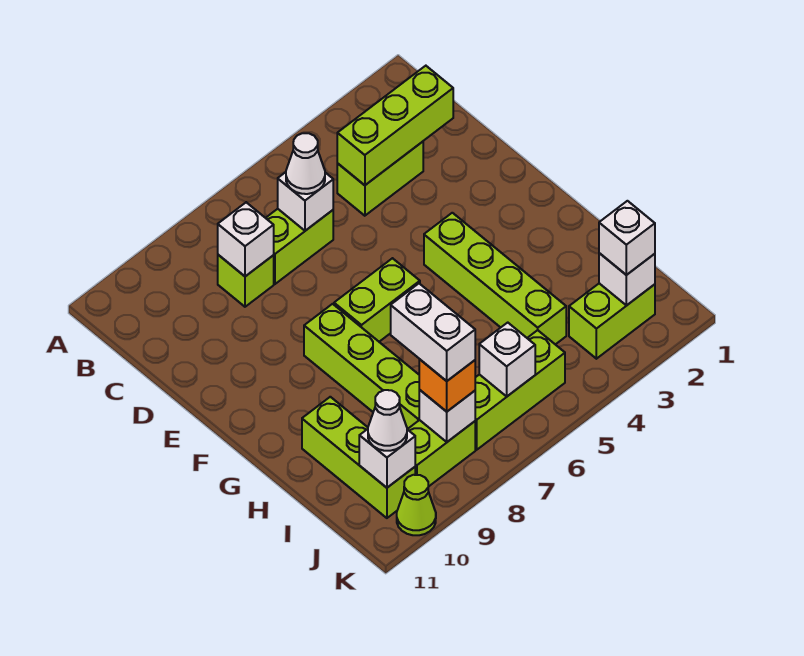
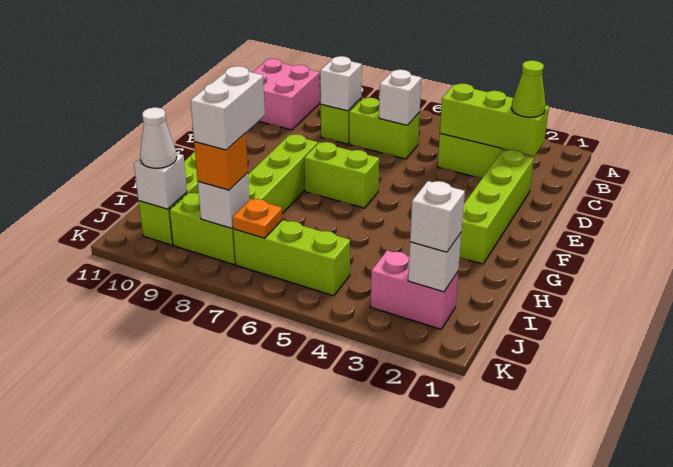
none -> pink brick B10:C11 level 1
white cone C6 level 3 -> none
lime brick F4:I4 level 1 -> lime brick D2:G2 level 1
lime brick J2:J3 level 1 -> pink brick J2:J3 level 1
white brick J6 level 2 -> none
none -> orange plate J7 level 2
lime cone K10 level 1 -> lime cone C2 level 3

